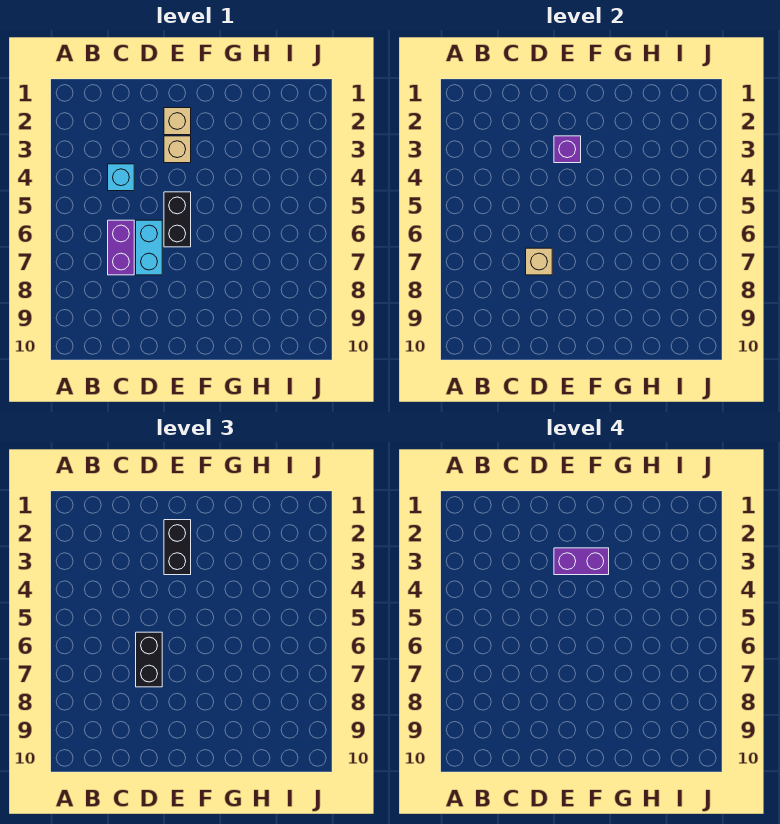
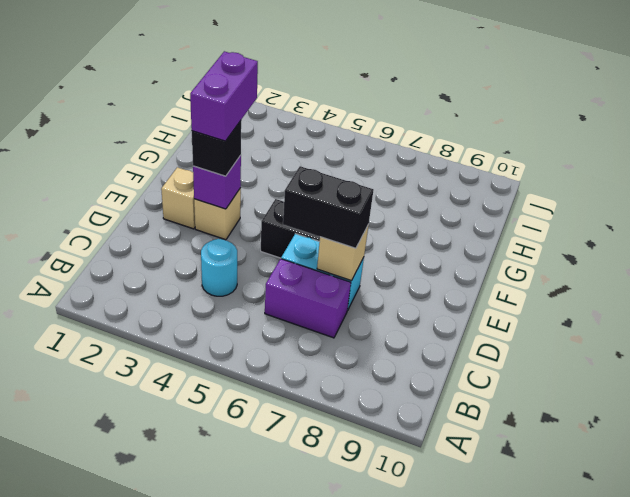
cyan brick C4 level 1 -> cyan round brick C4 level 1
black brick E2:E3 level 3 -> black brick E3 level 3

